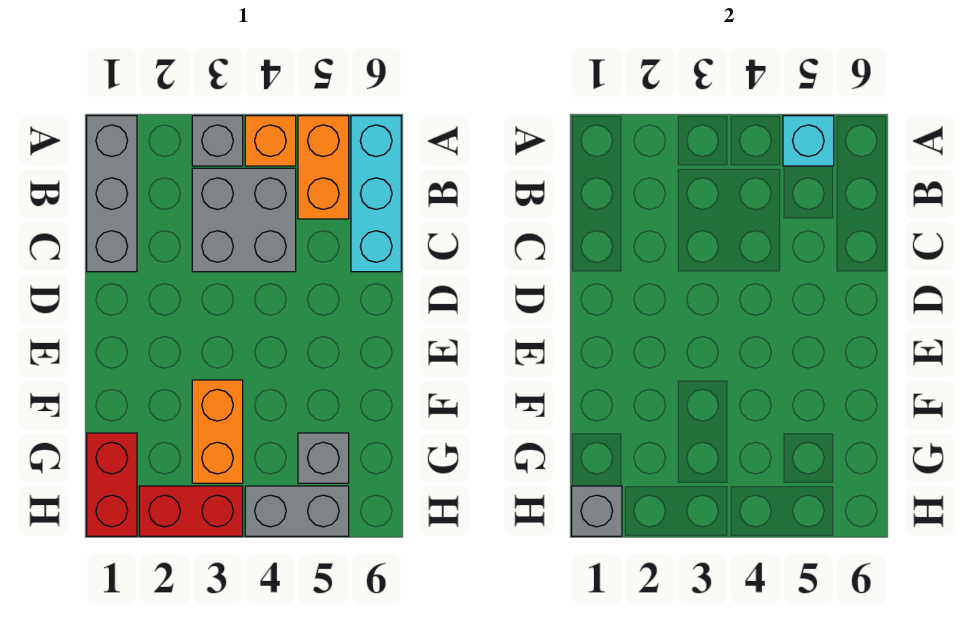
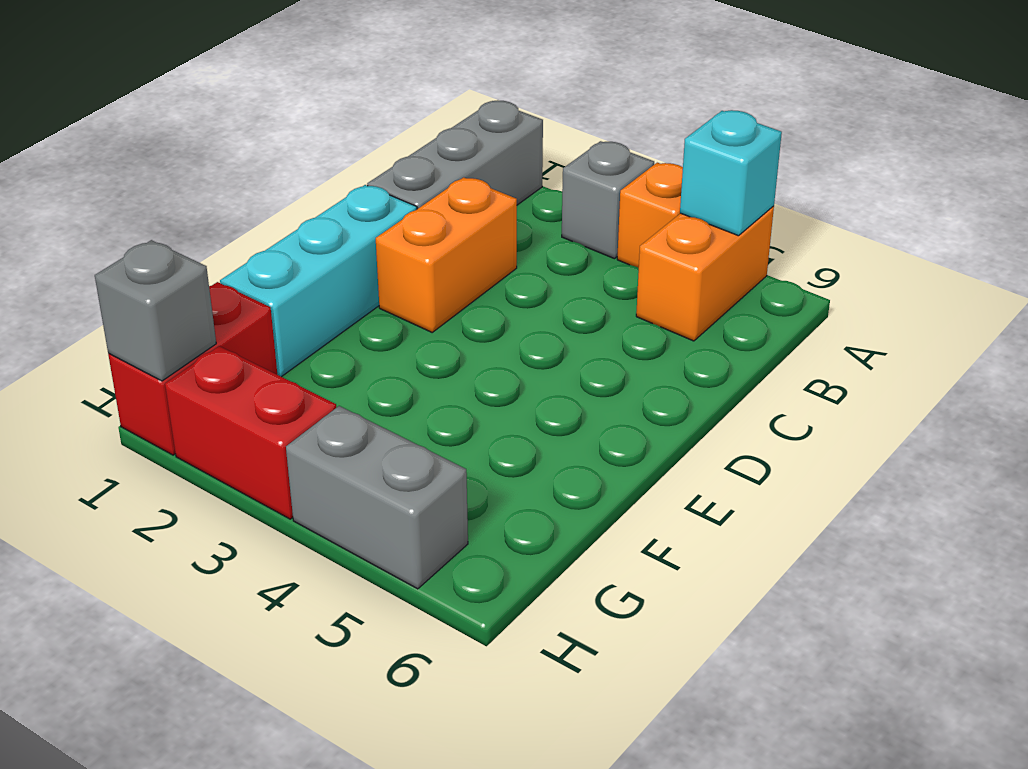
cyan brick A6:C6 level 1 -> cyan brick D1:F1 level 1
grey brick B3:C4 level 1 -> none
orange brick F3:G3 level 1 -> orange brick C2:D2 level 1
grey brick G5 level 1 -> none

